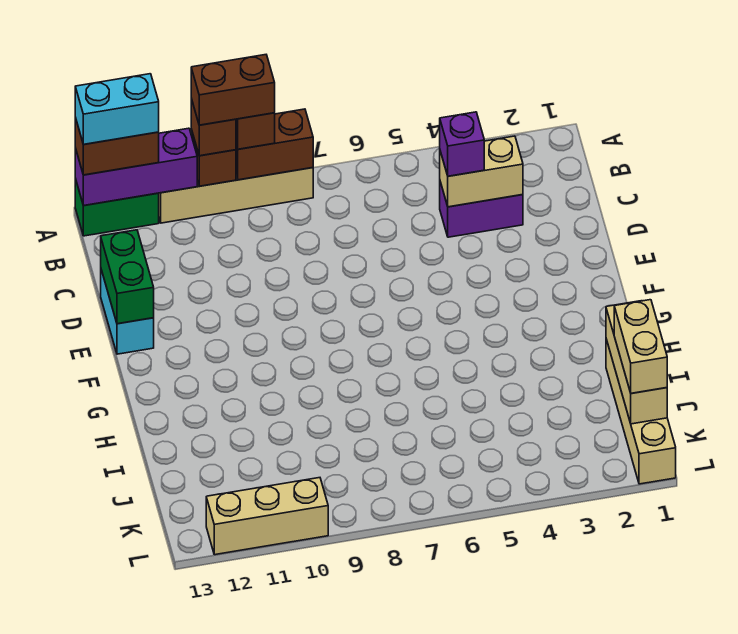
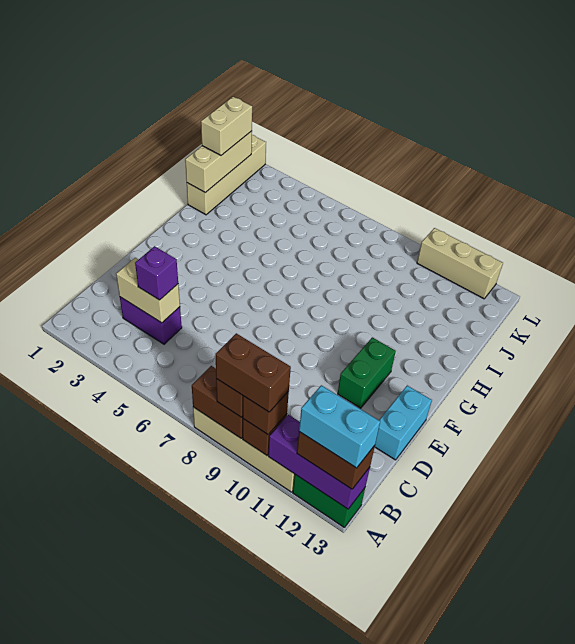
green brick D13:E13 level 2 -> green brick E11:F11 level 1

